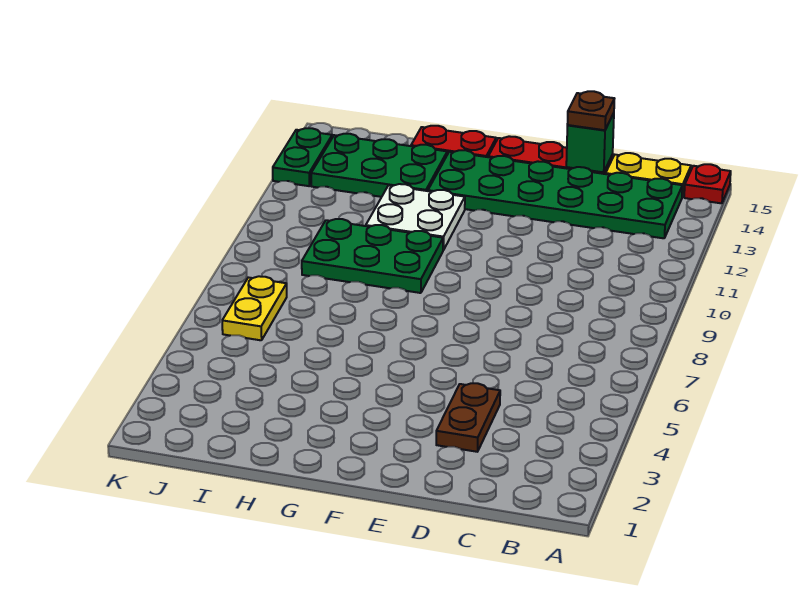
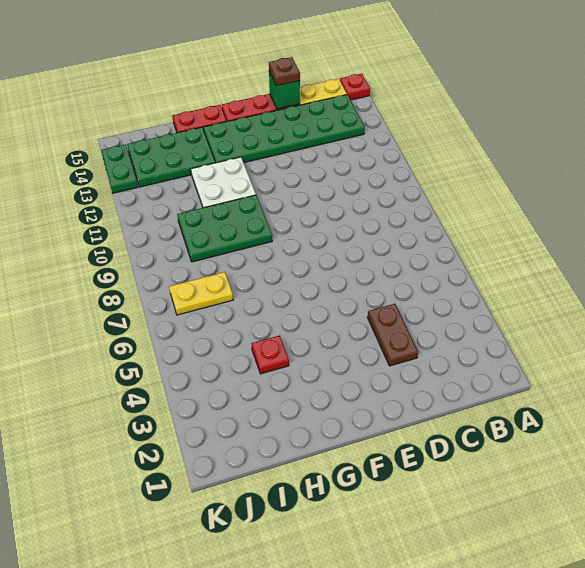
none -> red plate H4 level 1
yellow plate J6:J7 level 1 -> yellow plate I7:J7 level 1

